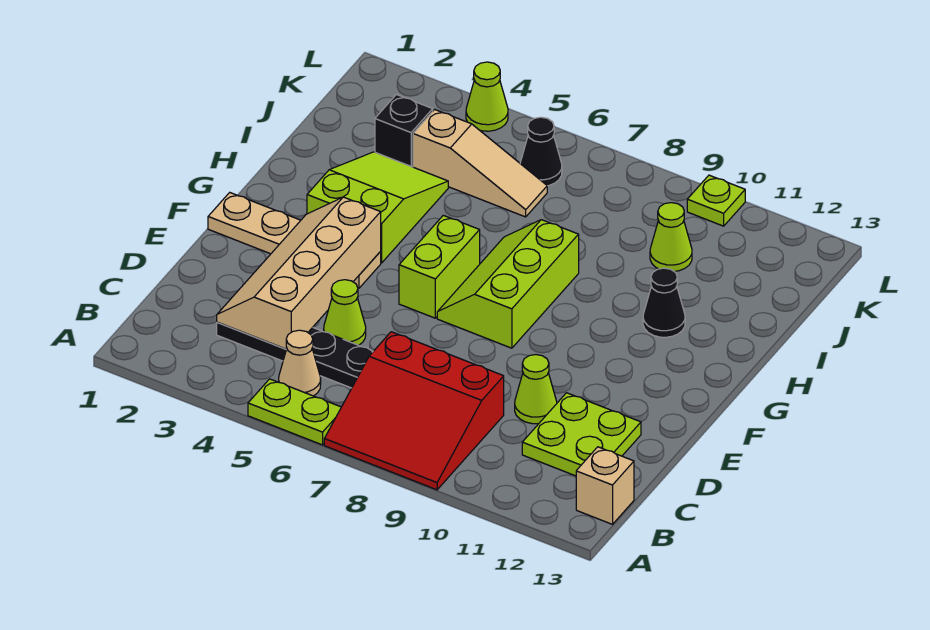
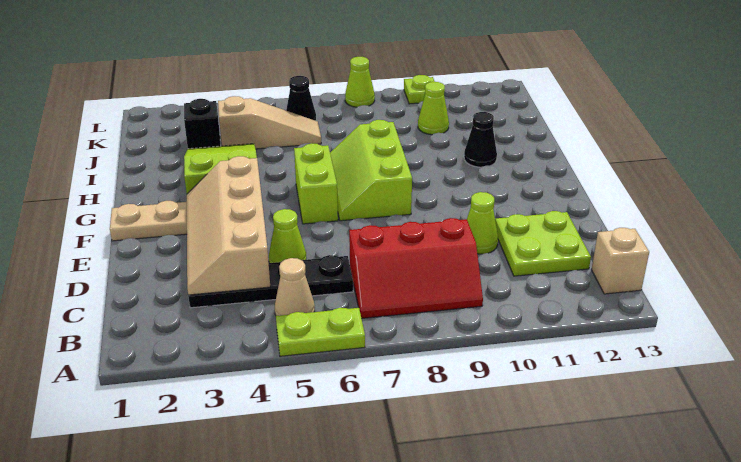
red slope A7:C9 level 1 top C -> red slope B7:C9 level 1 top C
lime cone L4 level 1 -> lime cone L8 level 1

